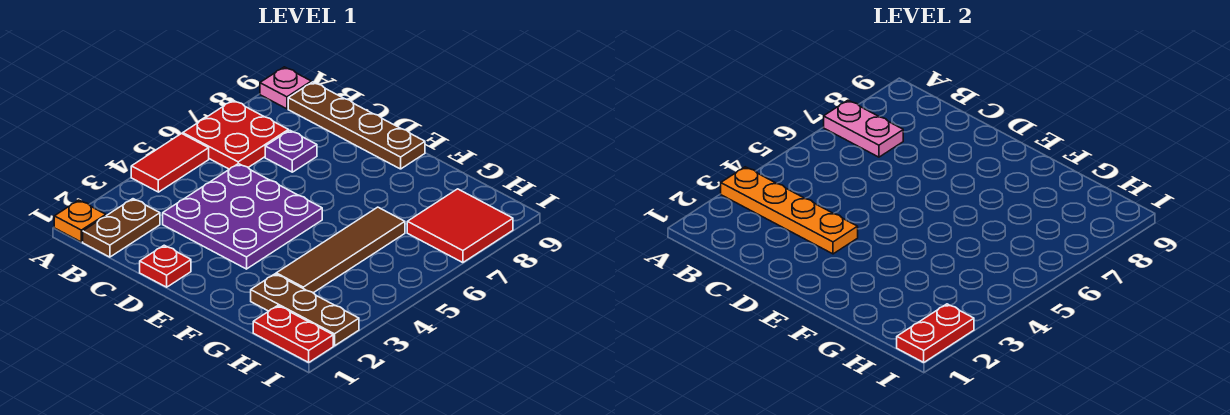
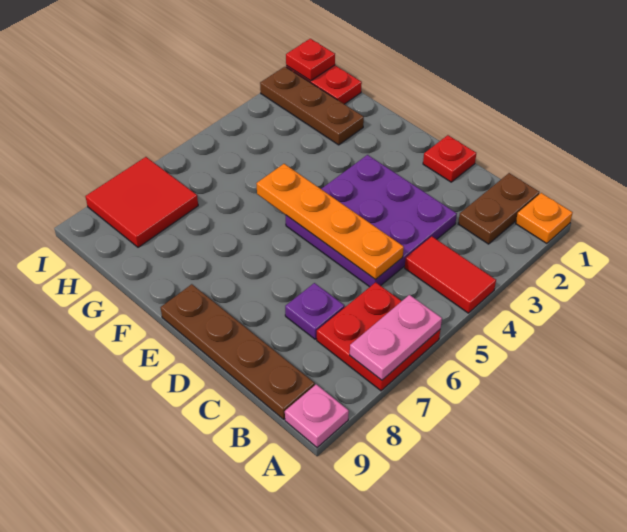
orange plate A3:D3 level 2 -> orange plate C5:F5 level 2
red tile A4:A5 level 1 -> red tile A4:B4 level 1
pink plate A7:B7 level 2 -> pink plate A6:A7 level 2
brown tile G3:G6 level 1 -> none
red plate I1:I2 level 2 -> red plate I1 level 2

